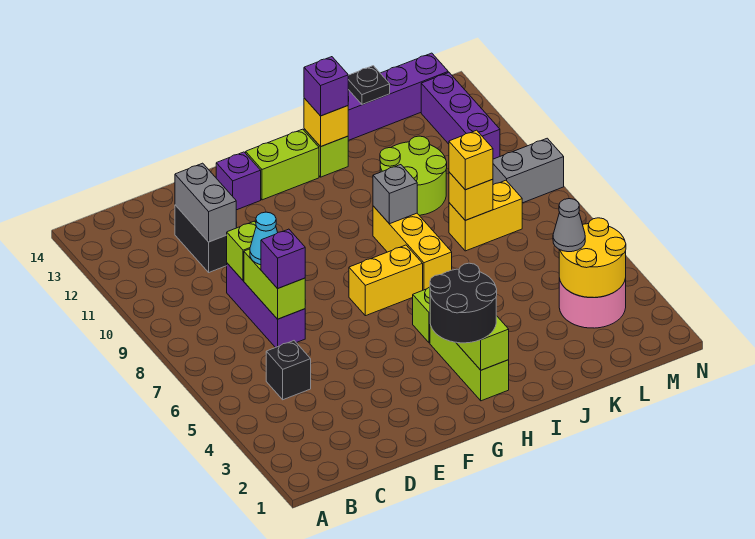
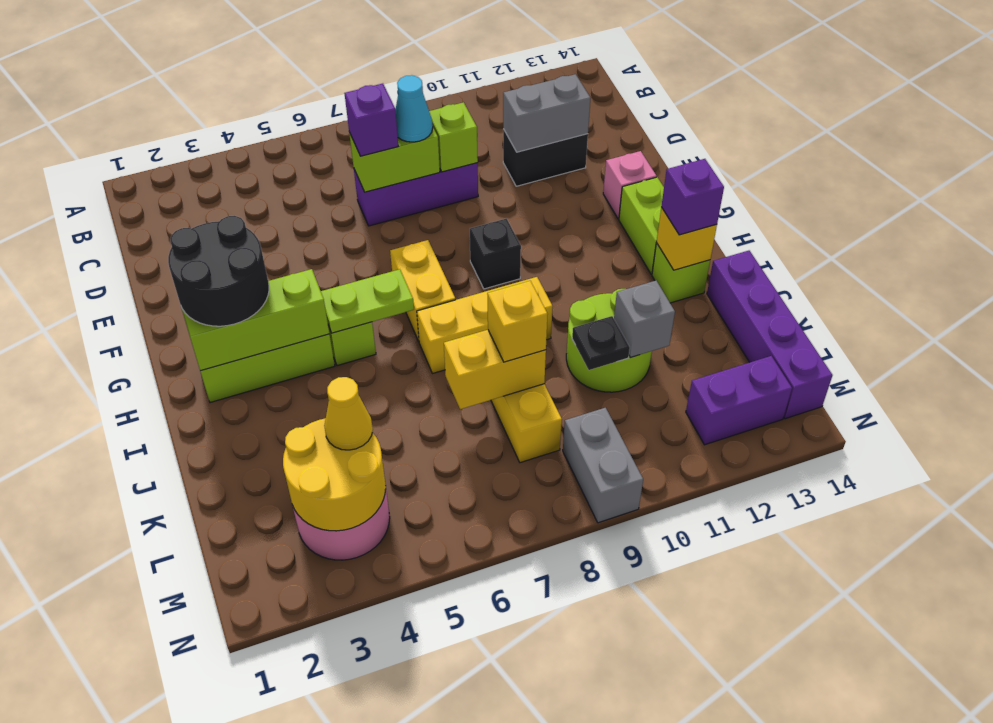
black brick C5 level 1 -> black brick G9 level 1
purple brick F13 level 1 -> pink brick F13 level 1
none -> lime plate H5:H6 level 2
grey brick I9 level 2 -> grey brick K11 level 2
yellow brick K8 level 2 -> yellow brick K7:K8 level 2
black plate K14 level 2 -> black plate K10 level 2
grey cone L4 level 3 -> yellow cone L4 level 3
purple brick M11:M13 level 1 -> purple brick M12:M13 level 1

